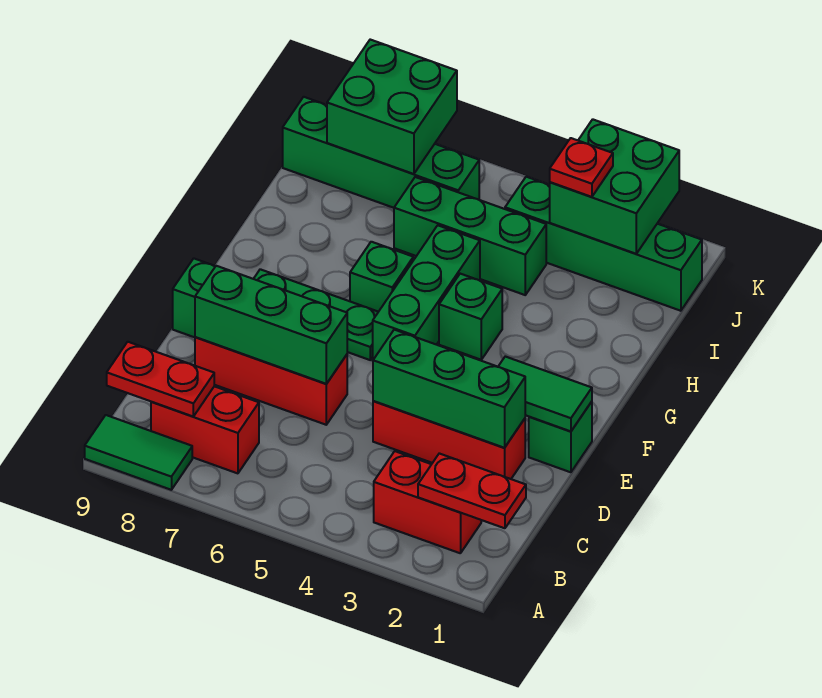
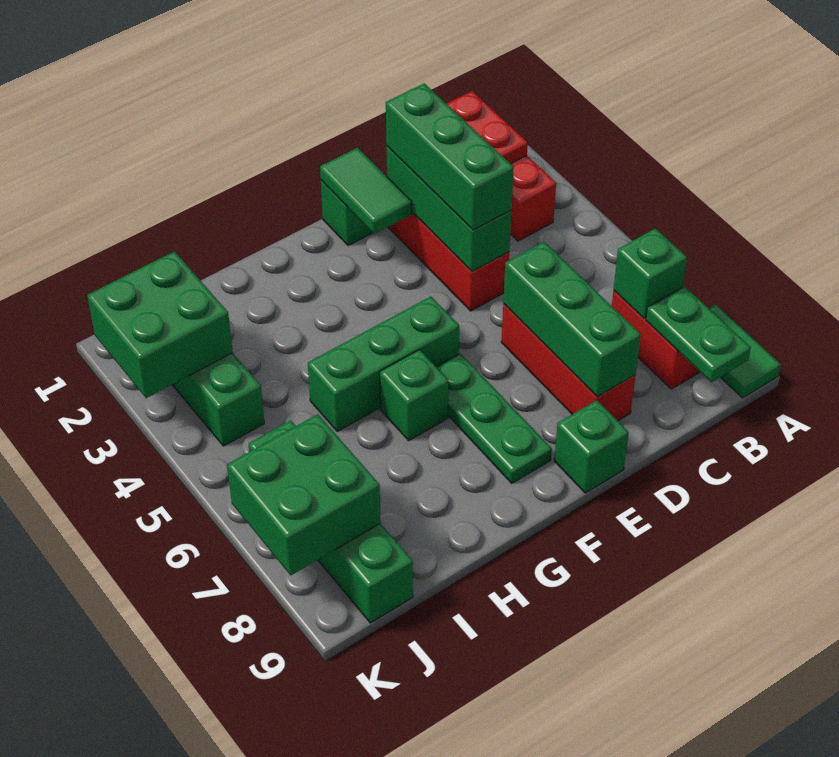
red plate B8:B9 level 2 -> green plate B8:B9 level 2
green brick G4 level 1 -> green brick B7 level 2
green brick I4:I6 level 1 -> green brick D2:D4 level 3
red plate J3 level 3 -> none

